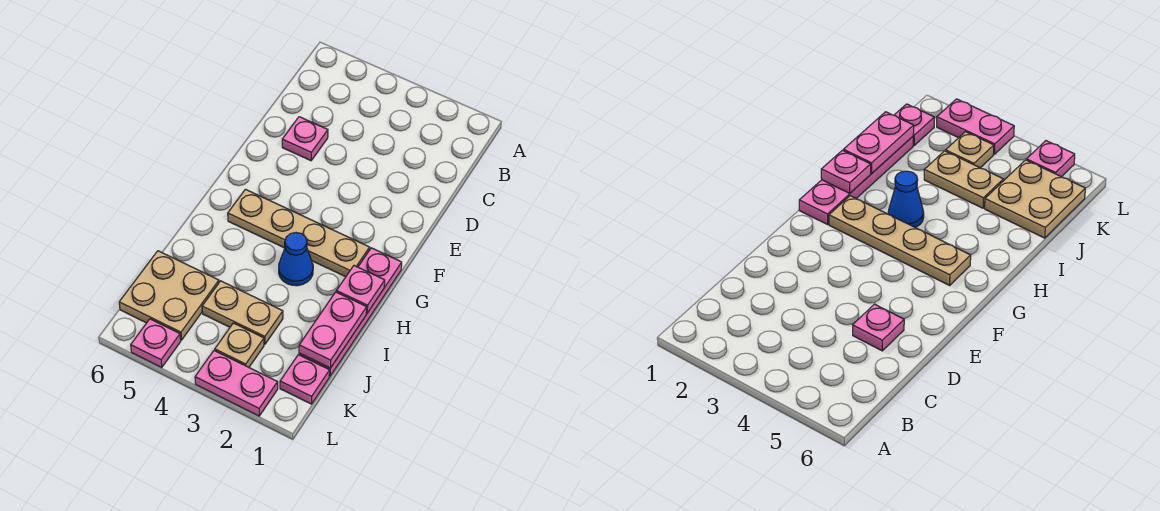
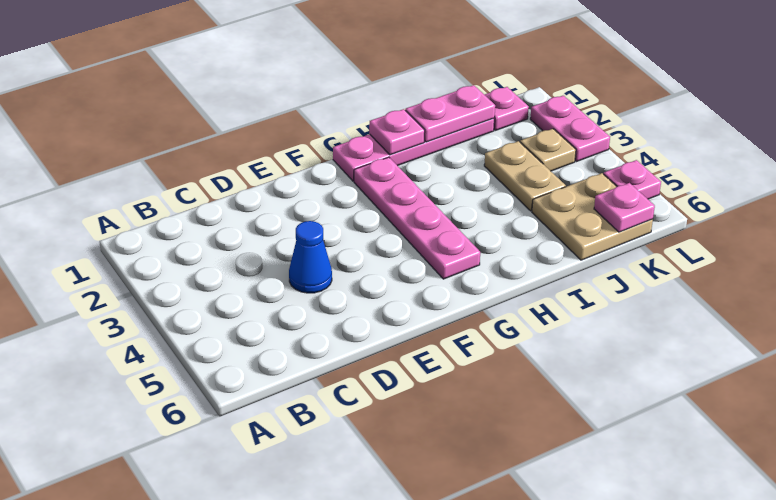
pink plate D5 level 1 -> pink plate K6 level 2
tan plate G2:G5 level 1 -> pink plate G2:G5 level 1
blue cone H3 level 1 -> blue cone D4 level 1

